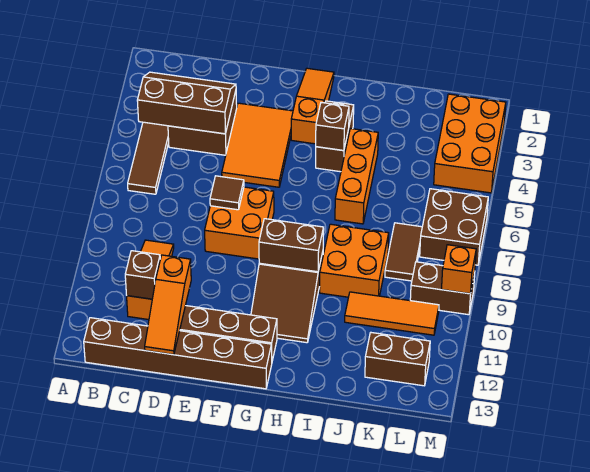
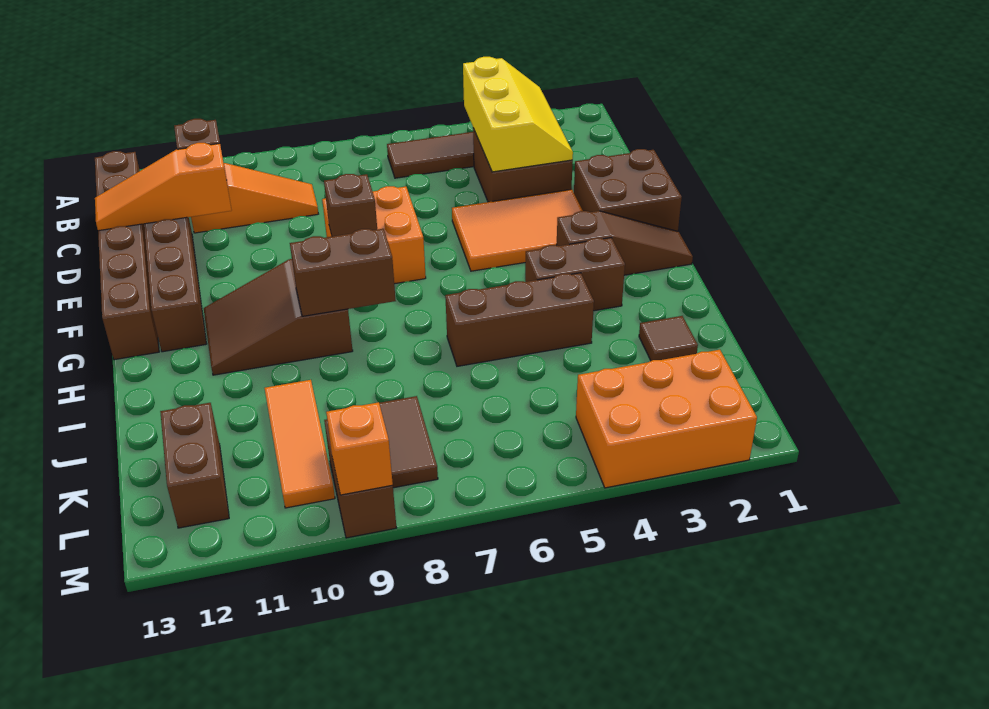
brown slope B3:D4 level 2 top 4 -> yellow slope B3:D4 level 2 top 4
brown tile E7 level 2 -> brown tile J2 level 1
orange slope G1:G3 level 1 top 3 -> brown slope G1:G3 level 1 top 3
brown brick G9:H9 level 2 -> brown brick H8:H9 level 2
brown brick H4 level 2 -> brown brick F8 level 2
orange brick I4:I6 level 1 -> brown brick I4:I6 level 1
orange brick I8:J9 level 1 -> none
brown tile K7:K8 level 1 -> brown tile K8:L8 level 1
brown brick L6:M7 level 1 -> brown brick E1:F2 level 1

